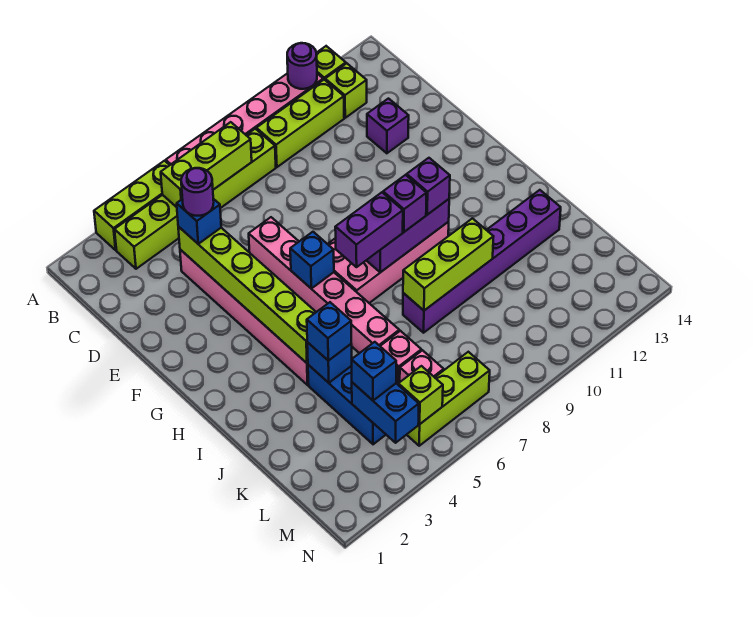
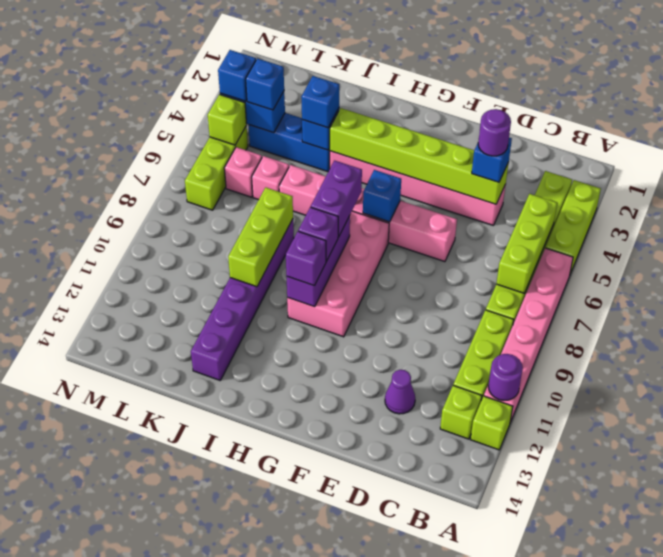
purple brick D12 level 1 -> purple cone D12 level 1
none -> blue brick M4 level 3

